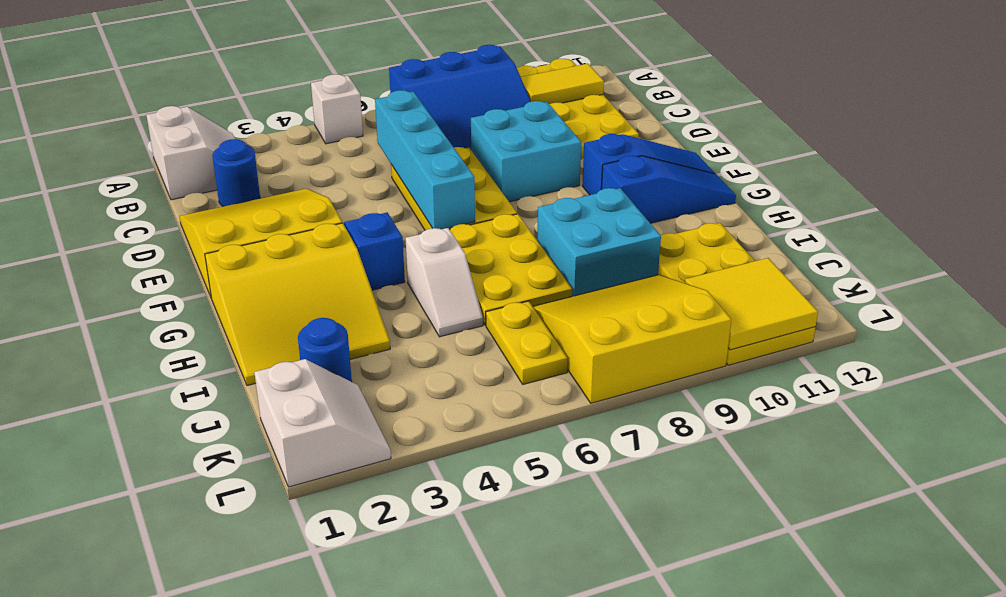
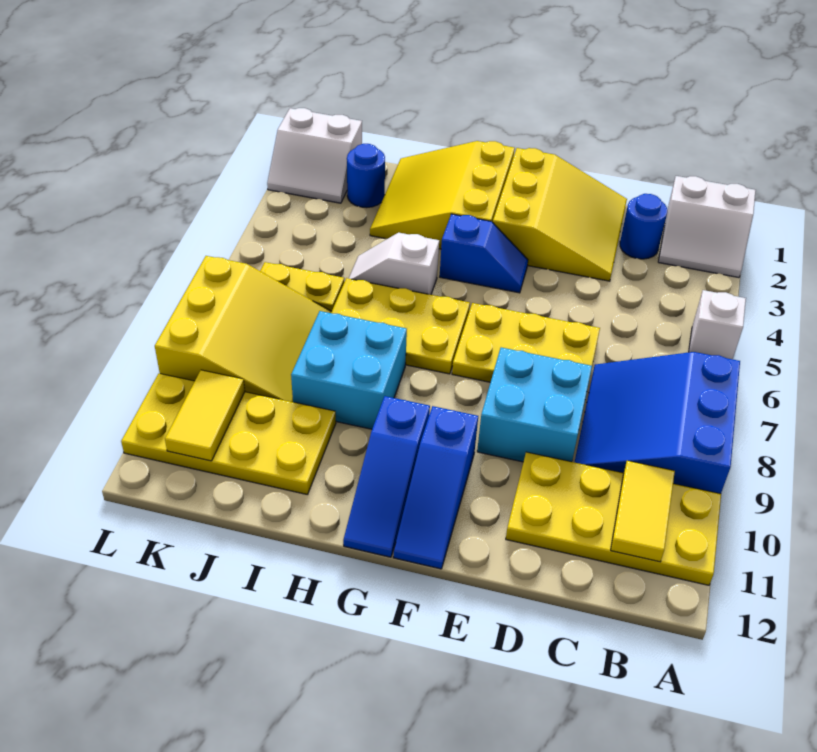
cyan brick C6:F6 level 2 -> none
yellow tile K10:L11 level 2 -> yellow tile K10:K11 level 2

